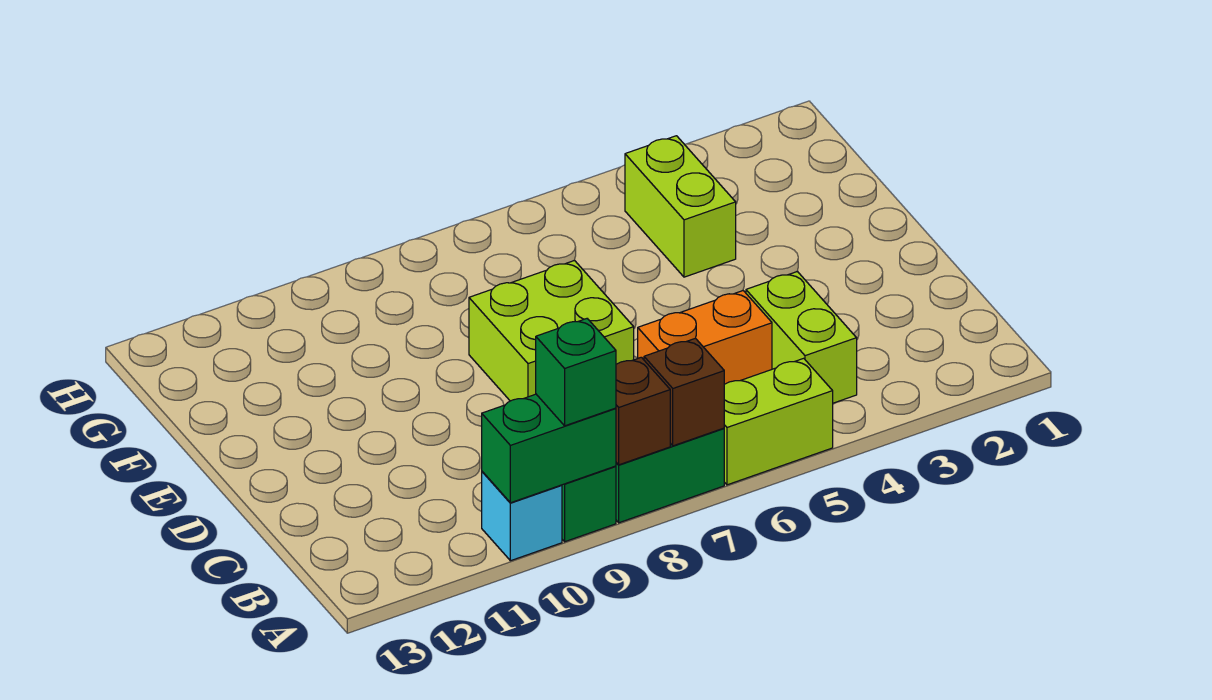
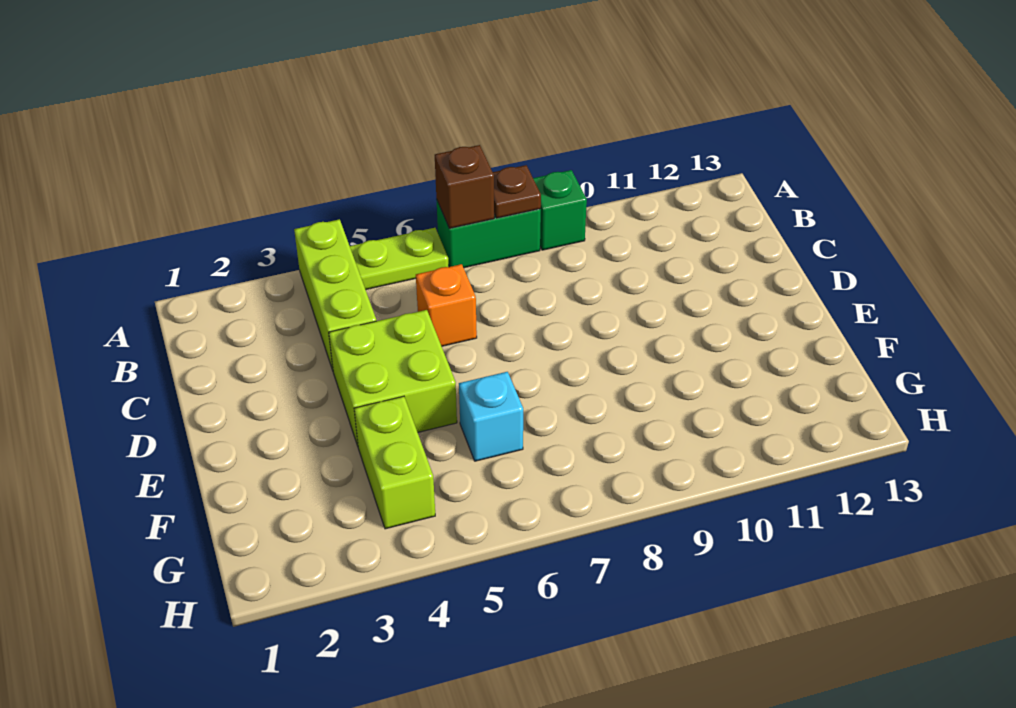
lime brick A5:A6 level 1 -> lime plate A5:A6 level 1
brown brick A8 level 2 -> brown plate A8 level 2
green brick A9:A10 level 2 -> none
green brick A9 level 3 -> none
cyan brick A10 level 1 -> cyan brick F6 level 1
lime brick B4:C4 level 1 -> lime brick A4:C4 level 1
orange brick C5:C6 level 1 -> orange brick C6 level 1
lime brick D7:E8 level 1 -> lime brick D4:E5 level 1

